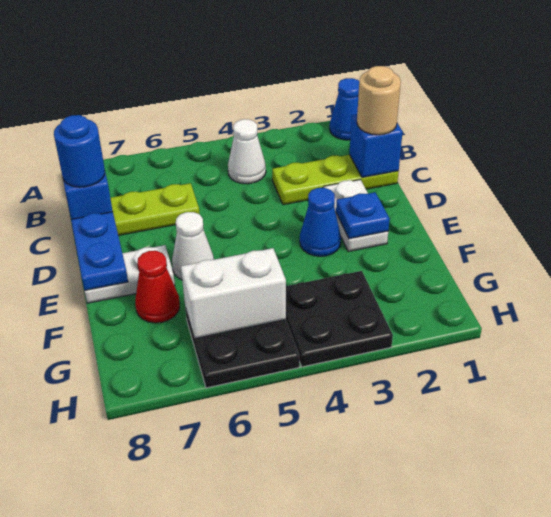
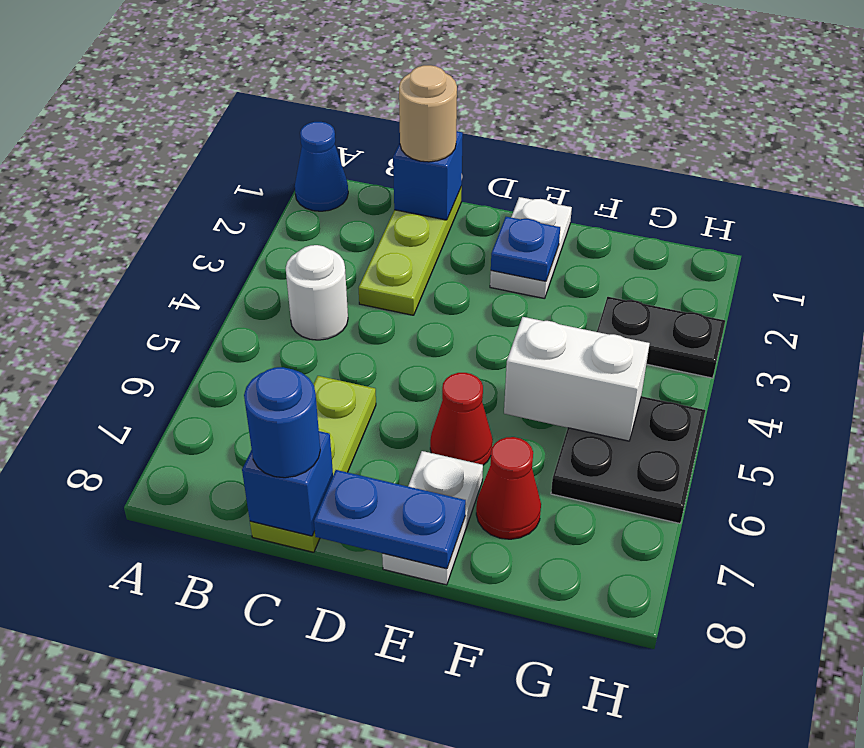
white cone B4 level 1 -> white round brick B4 level 1
white plate D2:E2 level 1 -> white plate E1:E2 level 1
blue cone E3 level 1 -> none
white cone E6 level 1 -> red cone E6 level 1
black plate G3:H4 level 1 -> black plate G3:H3 level 1
white brick G5:G6 level 2 -> white brick F5:G5 level 2

